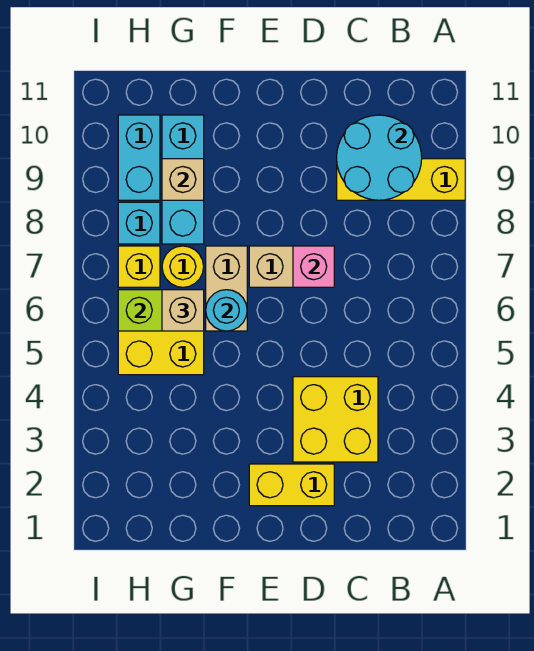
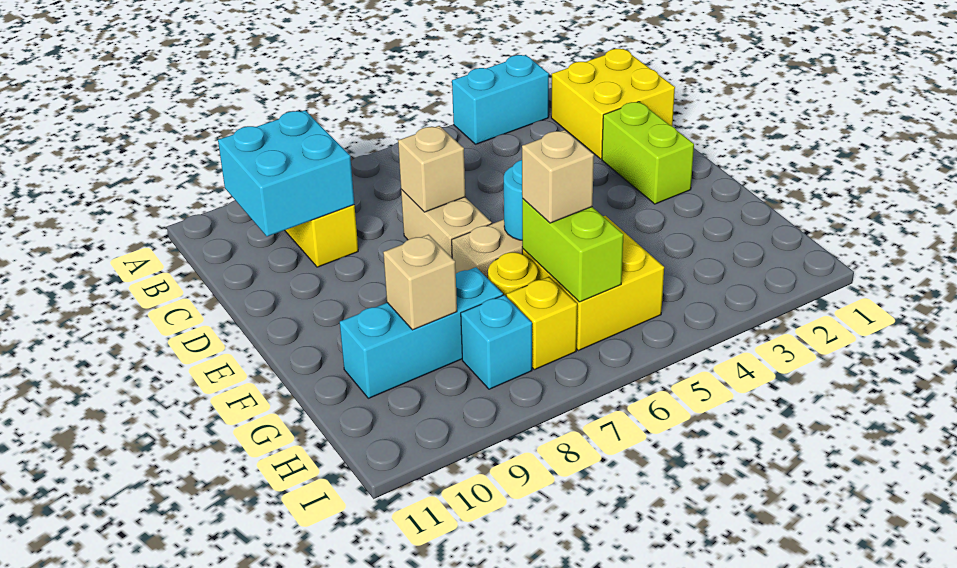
cyan round brick B9:C10 level 2 -> cyan brick B9:C10 level 2
yellow brick C3:D4 level 1 -> yellow brick B1:C2 level 1
yellow brick D2:E2 level 1 -> lime brick D2:E2 level 1
pink brick D7 level 2 -> tan brick D7 level 2
cyan brick H9:H10 level 1 -> cyan brick A3:A4 level 1

